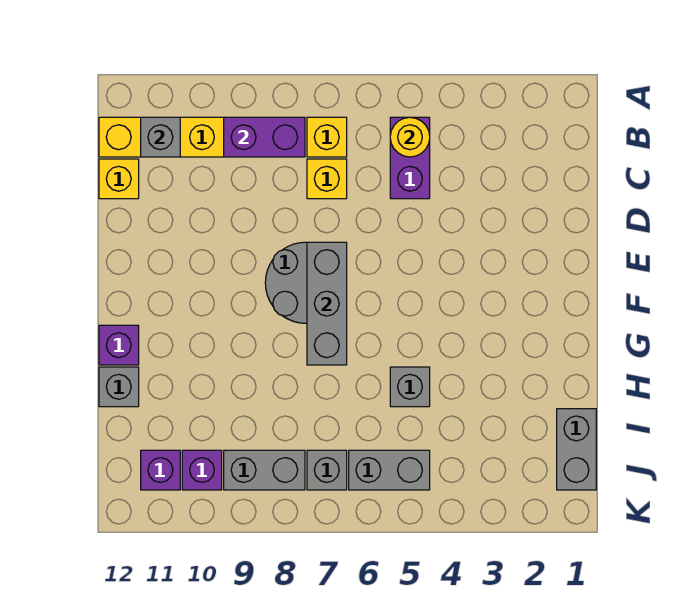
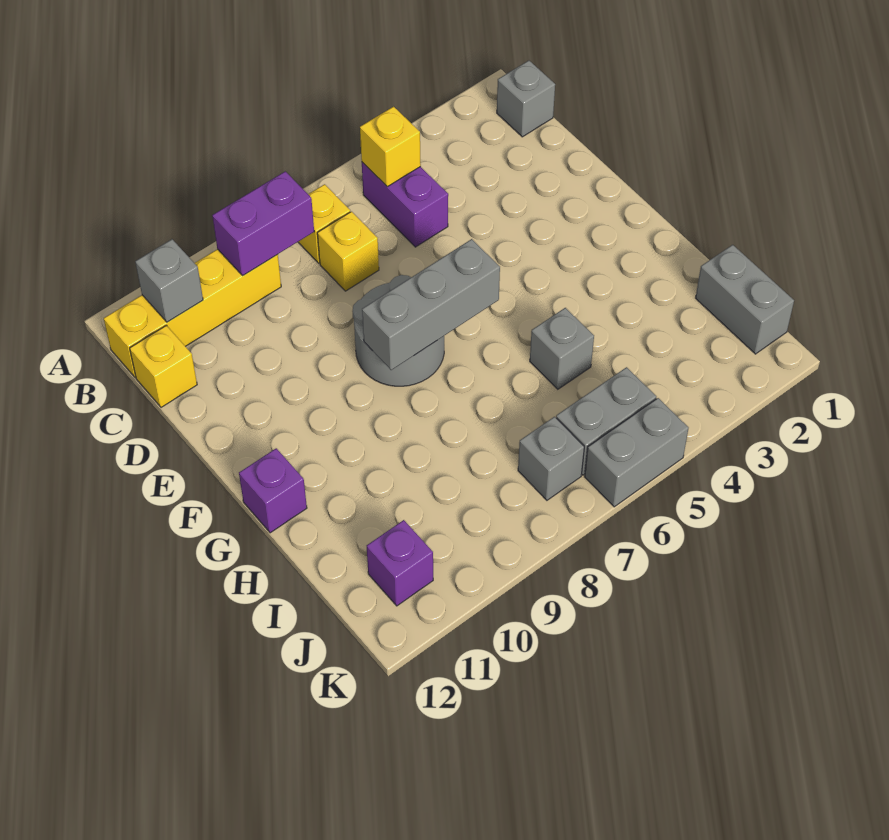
yellow round brick B5 level 2 -> yellow brick B5 level 2
grey brick E7:G7 level 2 -> grey brick F6:F8 level 2
grey brick H12 level 1 -> grey brick B1 level 1
grey brick J8:J9 level 1 -> grey brick K5:K6 level 1
purple brick J10 level 1 -> none

